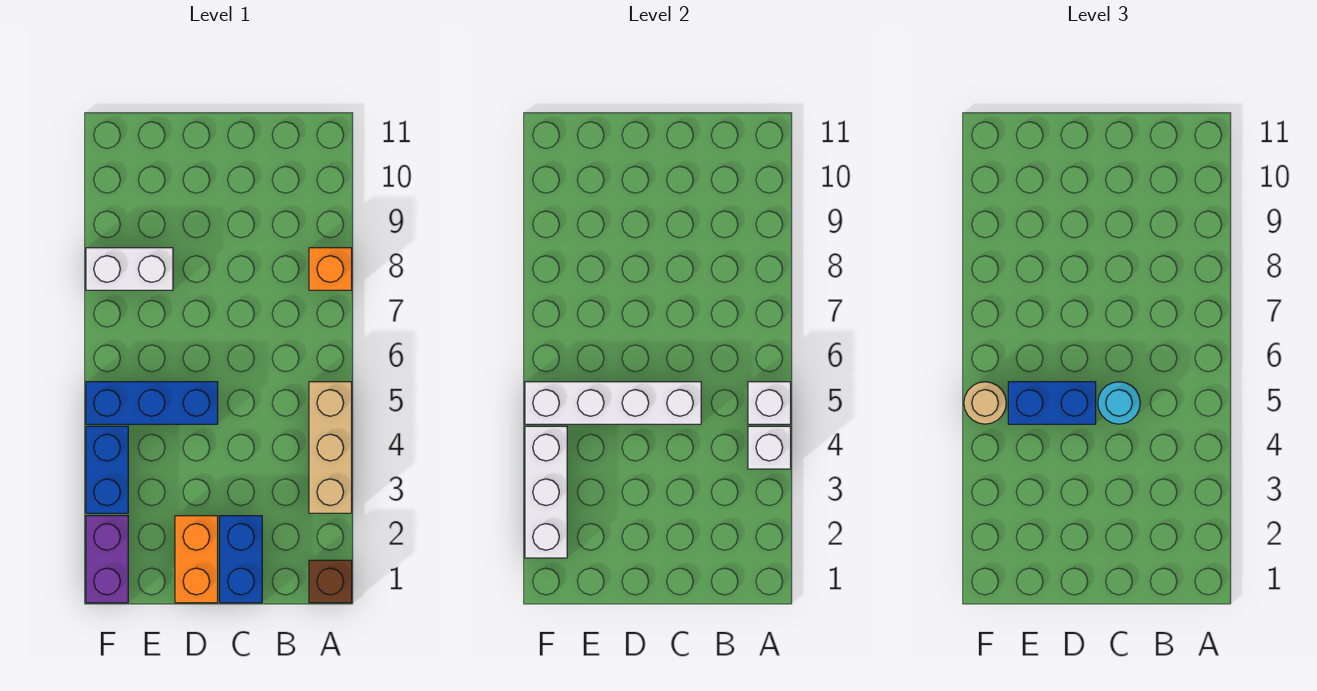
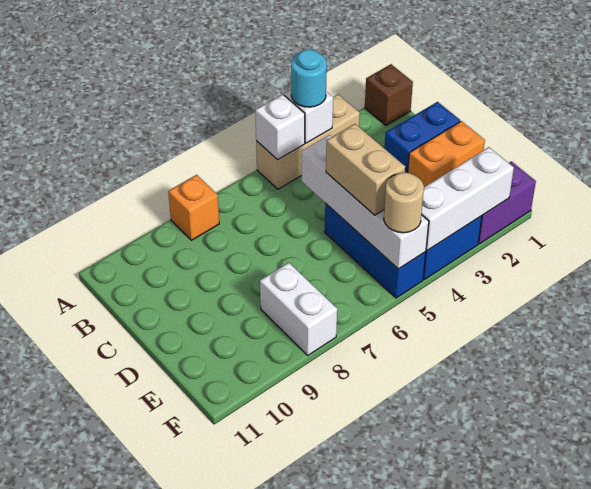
cyan round brick C5 level 3 -> cyan round brick A4 level 3
blue brick D5:E5 level 3 -> tan brick D5:E5 level 3

